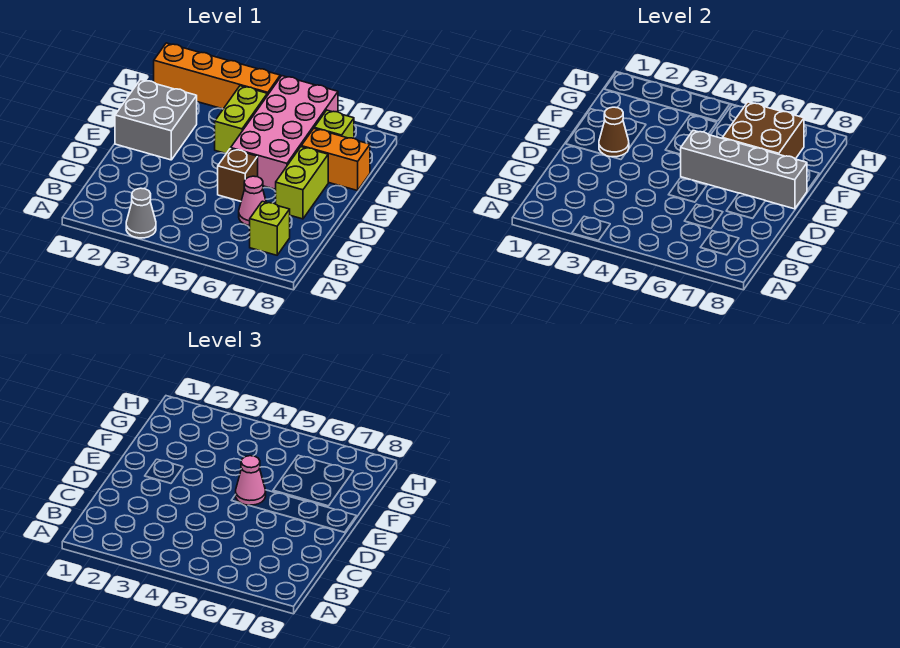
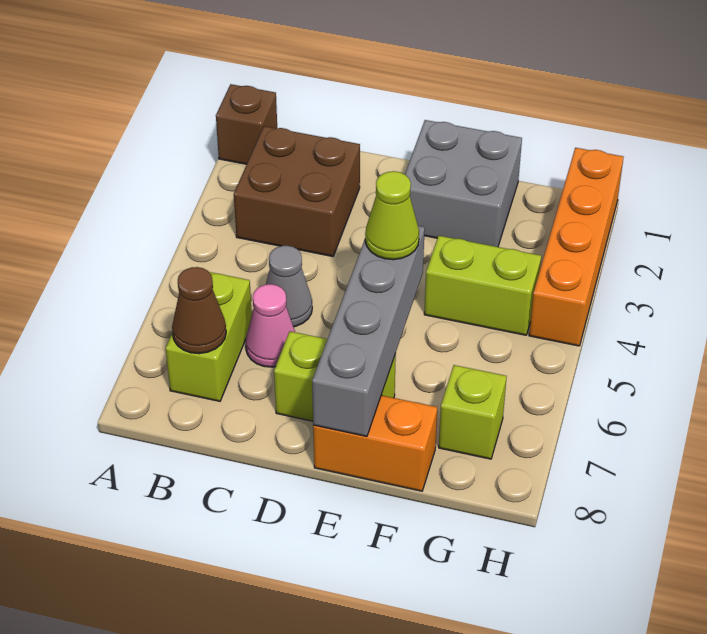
grey cone A3 level 1 -> grey cone C5 level 1
lime brick B7 level 1 -> lime brick B6:B7 level 1
brown brick D5 level 1 -> brown brick A1 level 1
brown cone E2 level 2 -> brown cone B7 level 2
pink brick E5:H6 level 1 -> none
pink cone E5 level 3 -> lime cone E5 level 3
brown brick F6:G7 level 2 -> brown brick B2:C3 level 1
orange brick F7:F8 level 1 -> orange brick E8:F8 level 1

